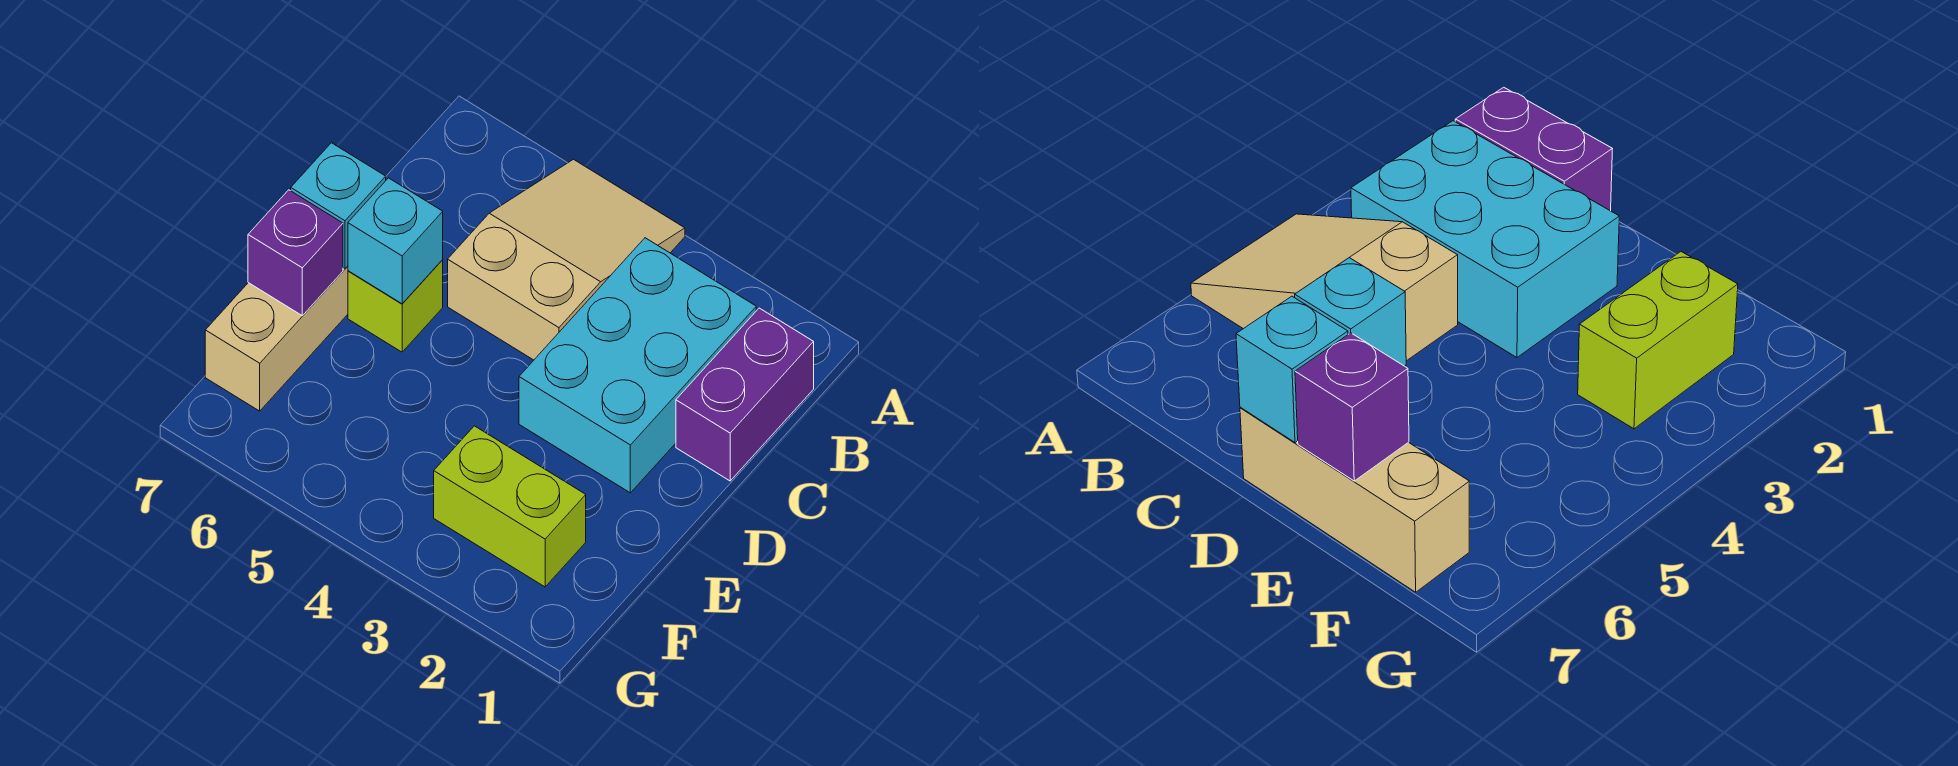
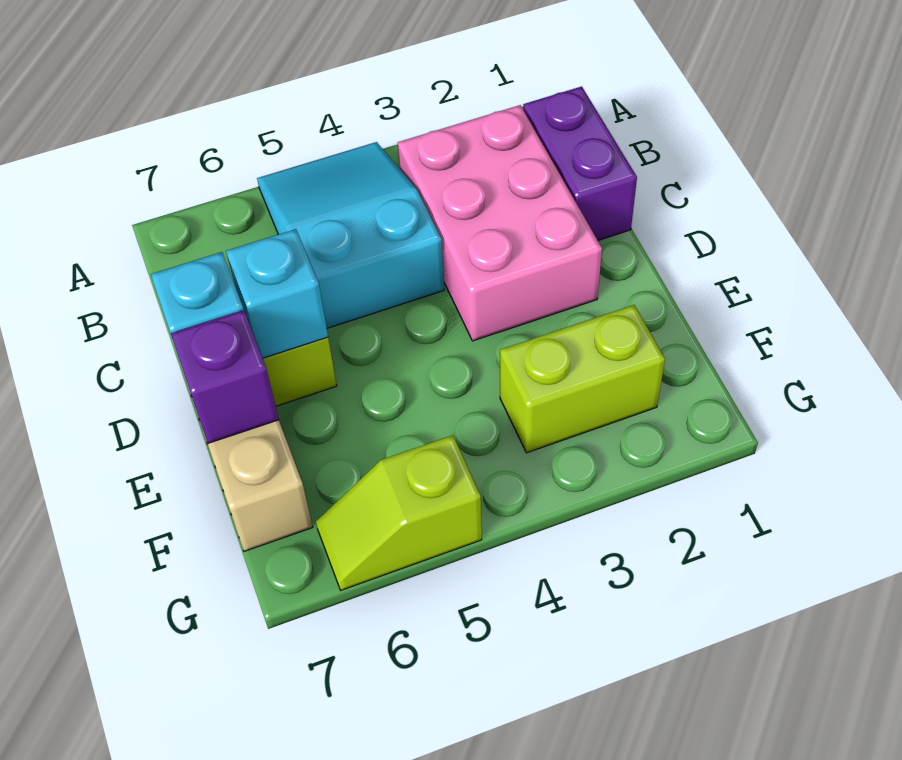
tan slope A4:C5 level 1 top C -> cyan slope A4:C5 level 1 top C
cyan brick B2:D3 level 1 -> pink brick B2:D3 level 1
none -> lime slope G5:G6 level 1 top 5

